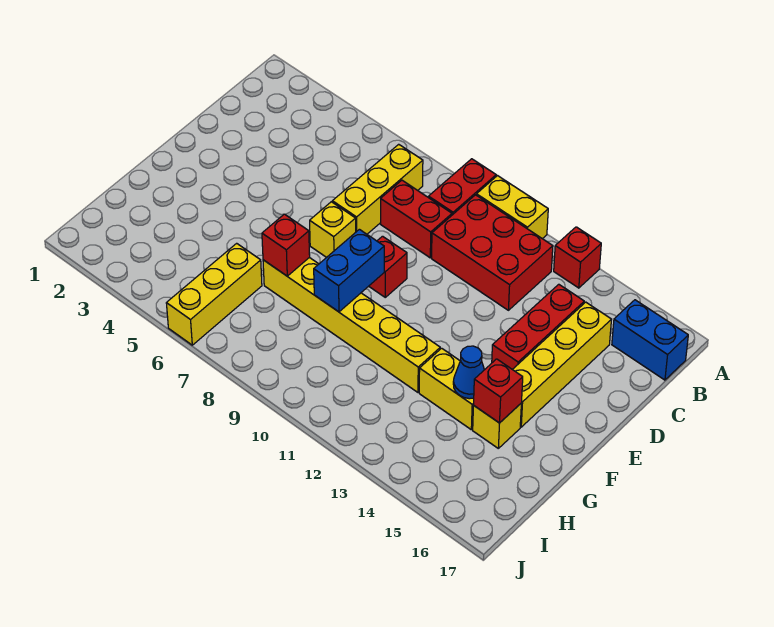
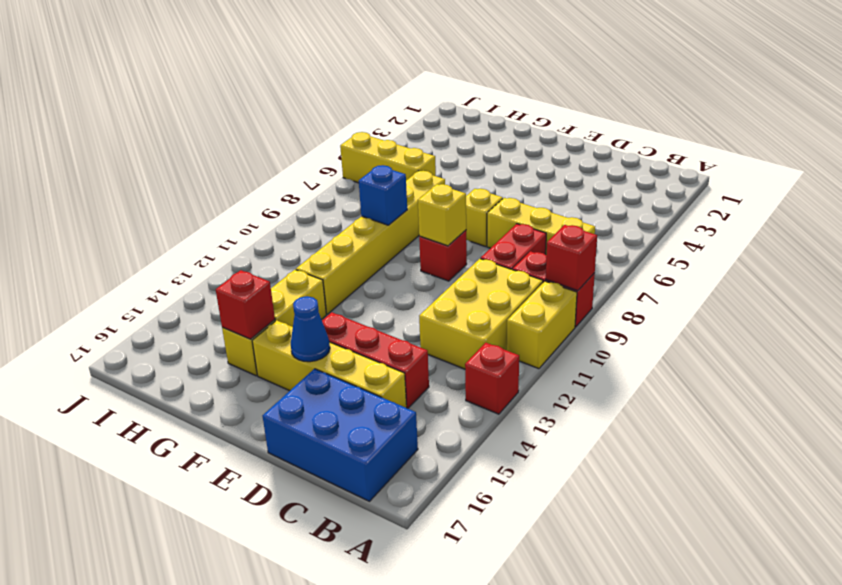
red brick B10:C12 level 1 -> yellow brick B10:C12 level 1
blue brick B16:B17 level 1 -> blue brick B16:D17 level 1
none -> yellow brick E9 level 2
blue brick F9:G9 level 2 -> blue brick G9 level 2
red brick G7 level 2 -> red brick A9 level 2
blue cone G14 level 2 -> blue cone E15 level 2

